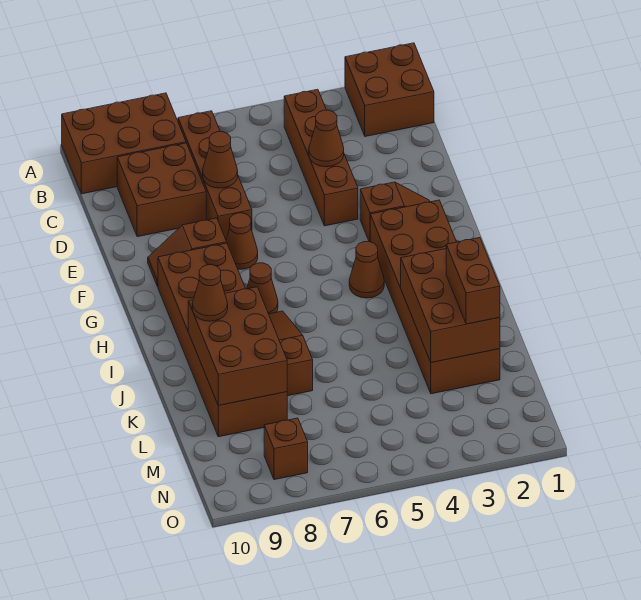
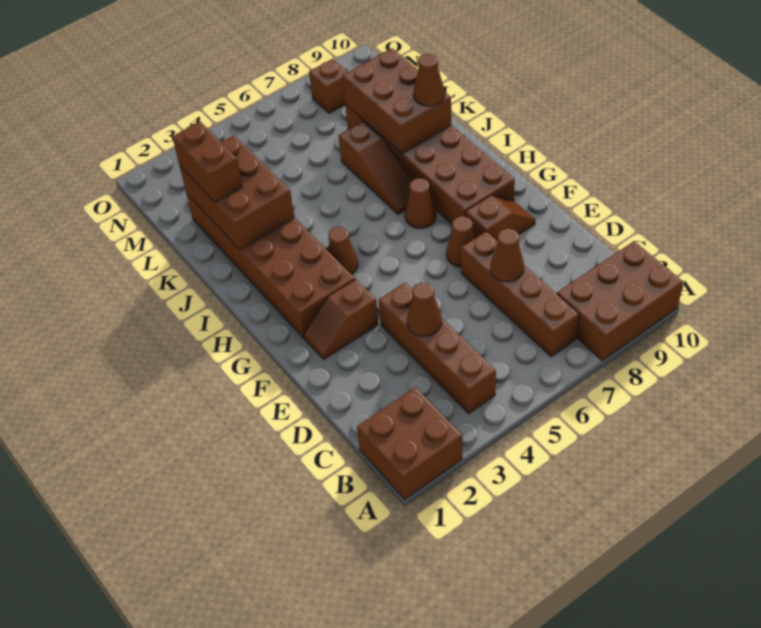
brown brick C8:D9 level 1 -> none

